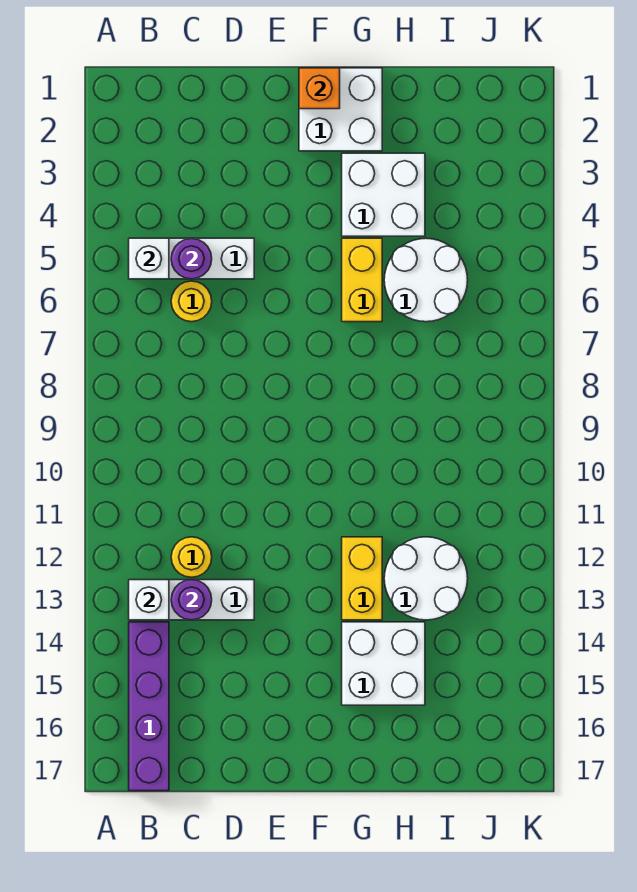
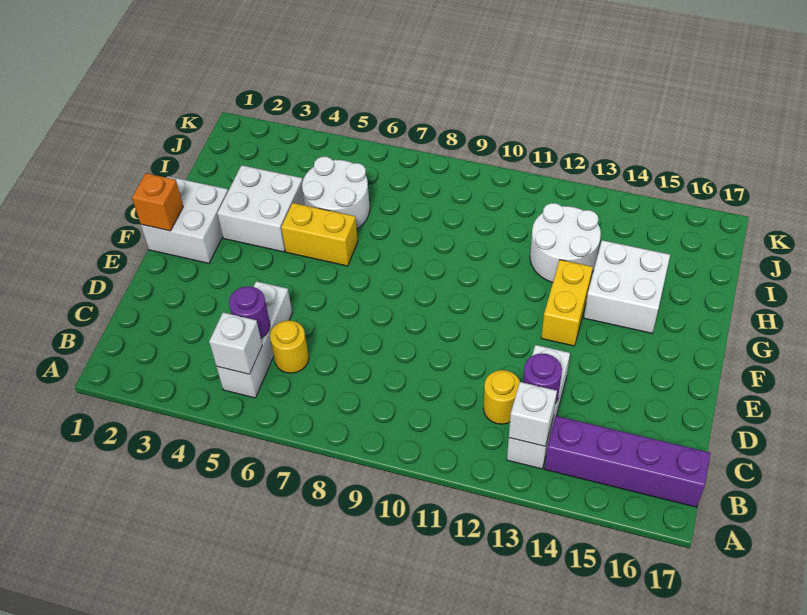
yellow brick G12:G13 level 1 -> yellow brick F13:G13 level 1

